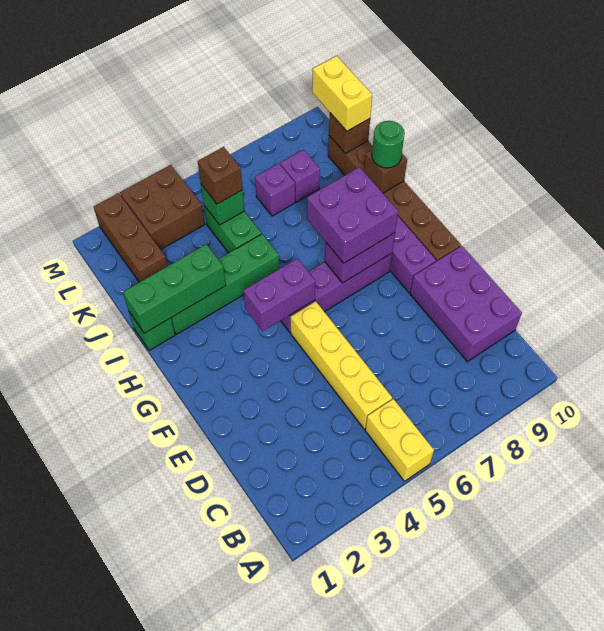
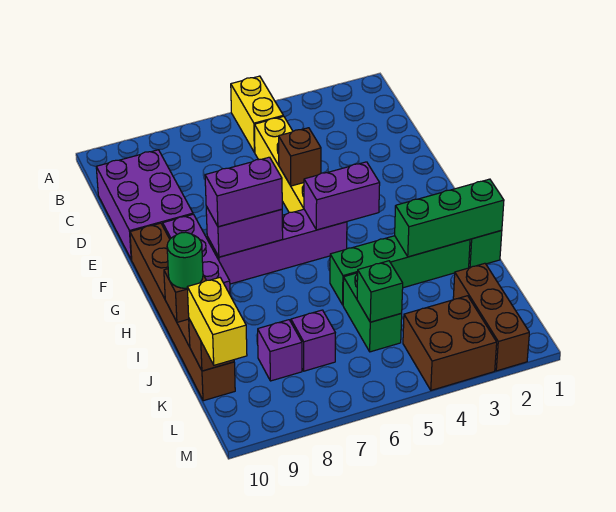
purple brick G7:H8 level 3 -> purple brick G7:G8 level 3
brown brick K5 level 3 -> brown brick E5 level 2

